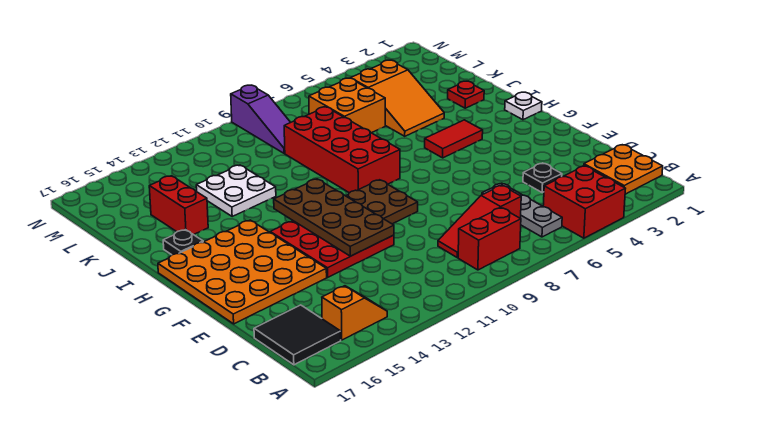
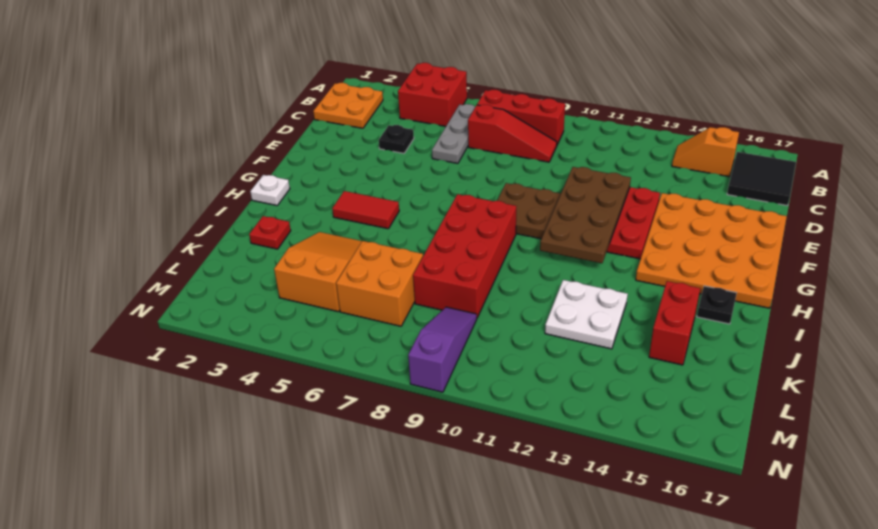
red brick B8:B9 level 1 -> red brick B7:B9 level 1

